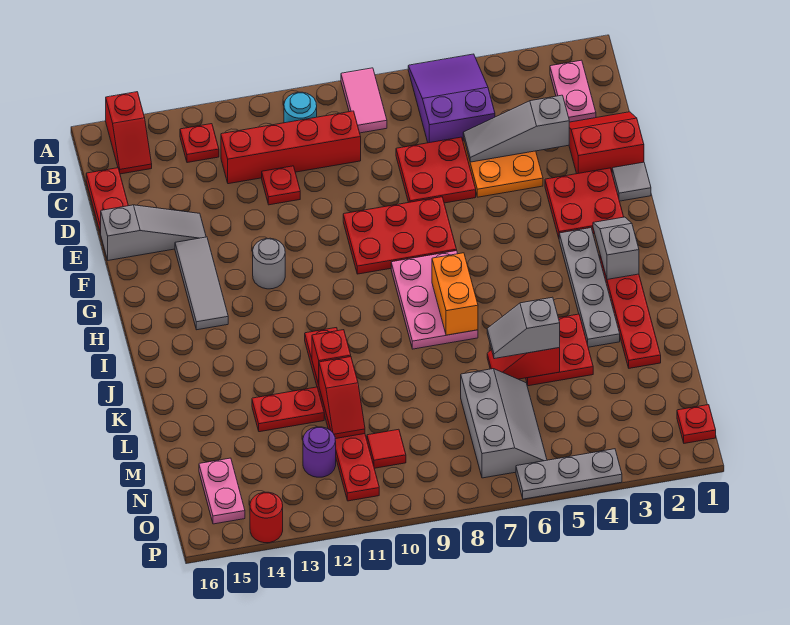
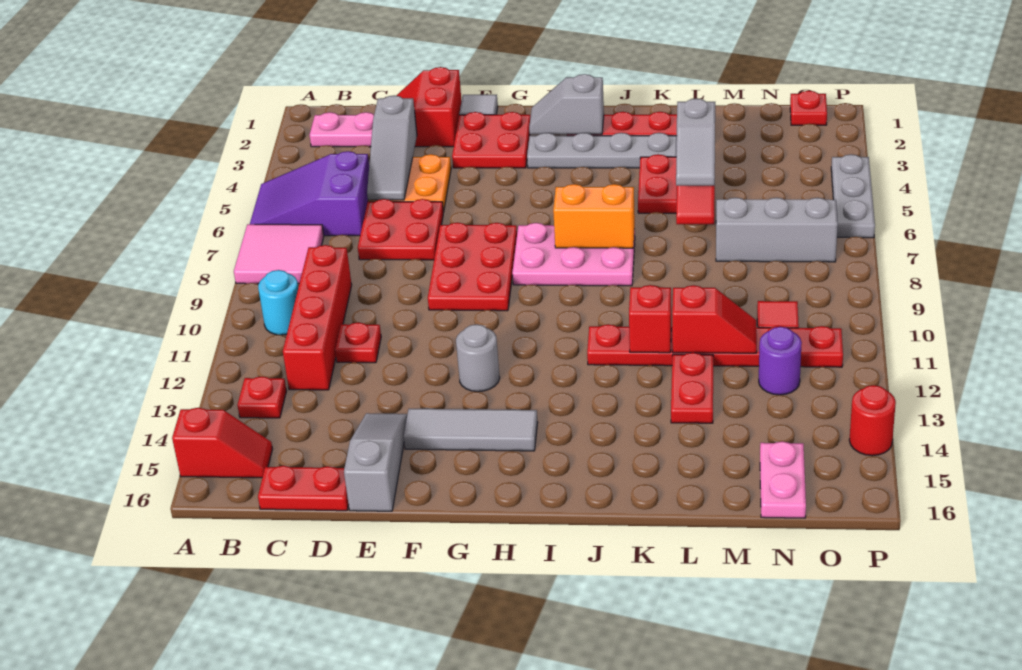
pink tile A8:B8 level 1 -> pink tile A7:B8 level 1
pink plate N15:O15 level 1 -> pink plate N15:N16 level 1

